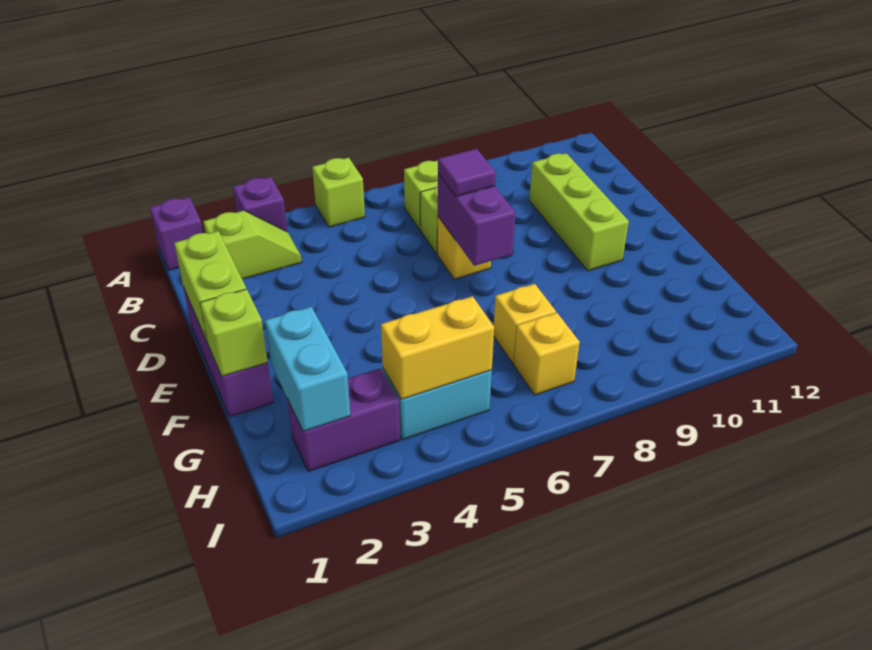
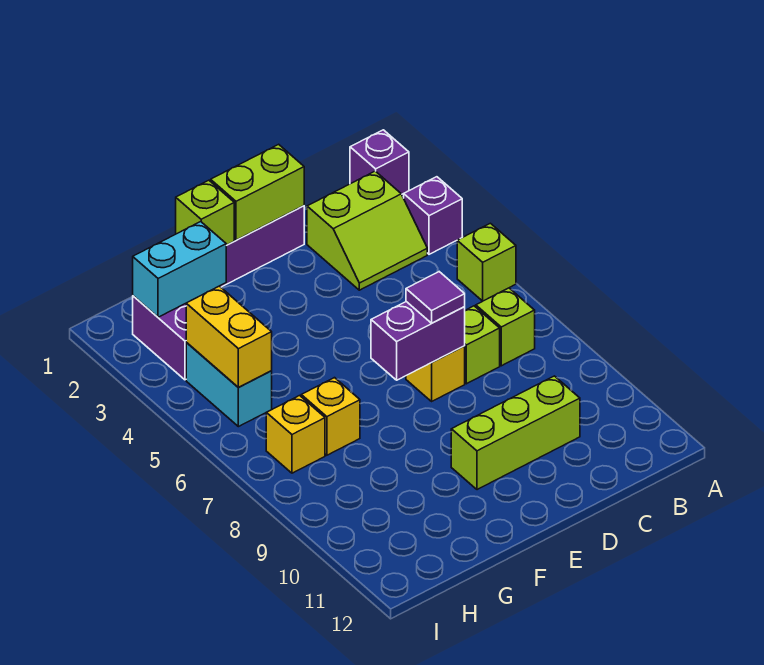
lime slope B2:B3 level 1 top 2 -> lime slope B2:C3 level 1 top 2

